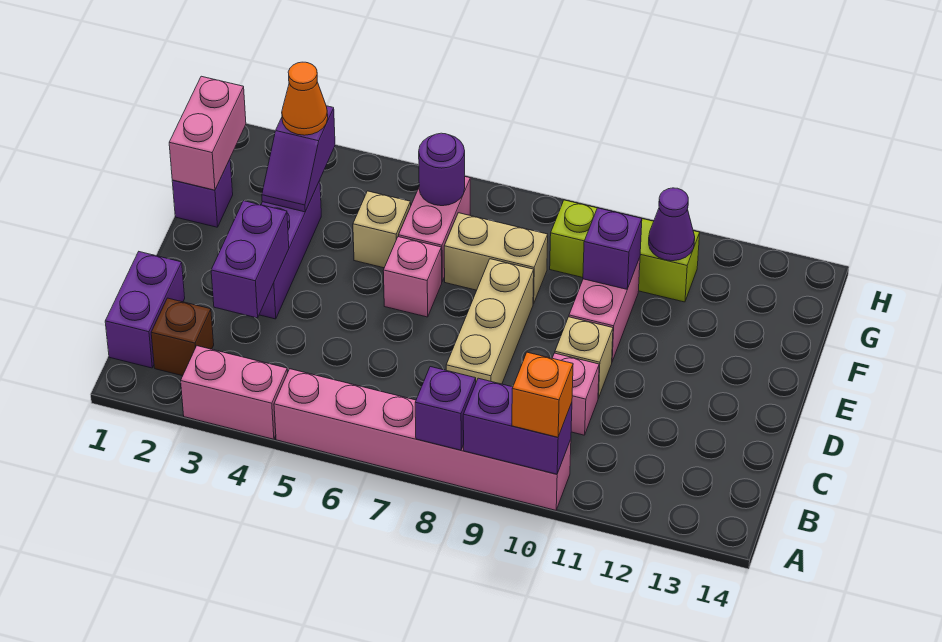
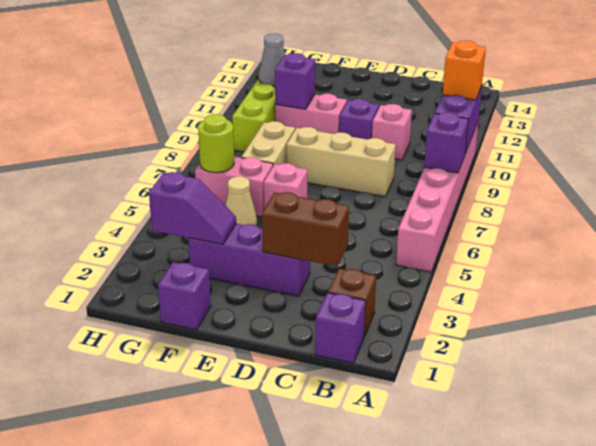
pink brick A3:A4 level 1 -> none
purple brick B1:C1 level 1 -> purple brick B1 level 1
purple brick C3:D3 level 2 -> brown brick C3:D3 level 2
tan brick D10 level 1 -> purple brick D10 level 1
pink brick F1:G1 level 2 -> none
tan brick F5 level 1 -> tan cone F5 level 1
orange cone G3 level 3 -> none
purple round brick G6 level 2 -> lime round brick G6 level 2
purple cone G11 level 2 -> grey cone G11 level 2

